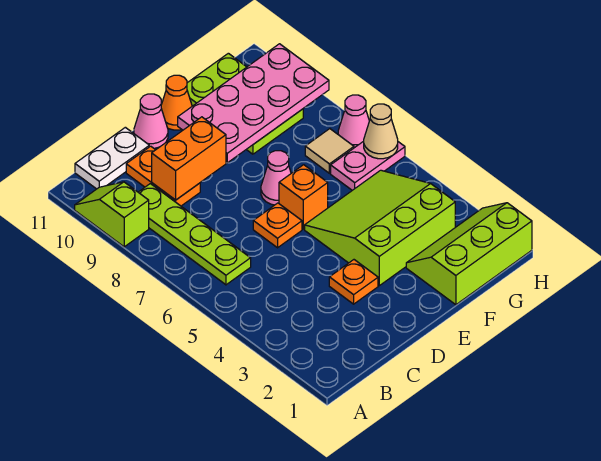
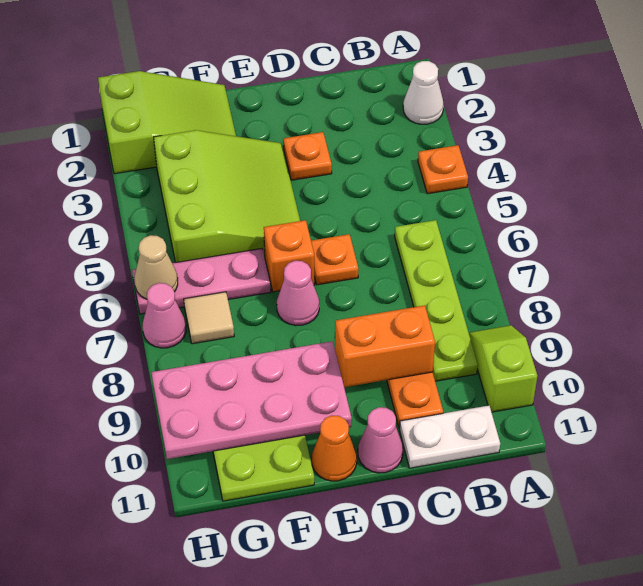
none -> white cone A2 level 1
none -> orange plate A4 level 1
lime slope A9:A10 level 1 top 9 -> lime slope A9:A10 level 1 top 10
lime slope E3:G5 level 1 top 3 -> lime slope E3:G5 level 1 top G
lime slope F1:H2 level 1 top 1 -> lime slope F1:H2 level 1 top H
pink plate G6:H6 level 1 -> pink plate F6:H6 level 1

